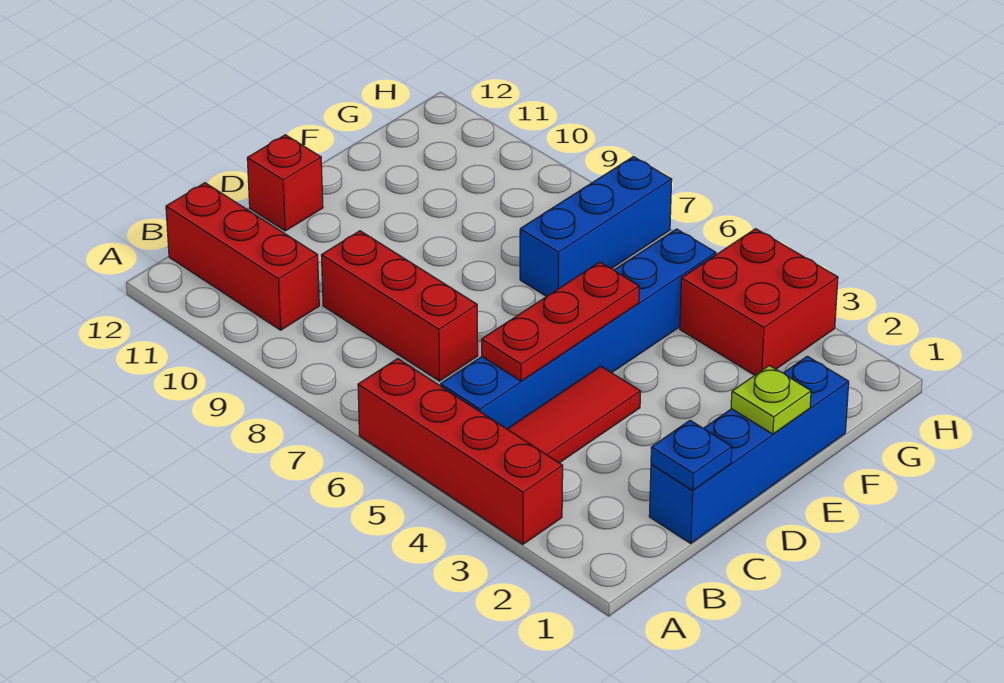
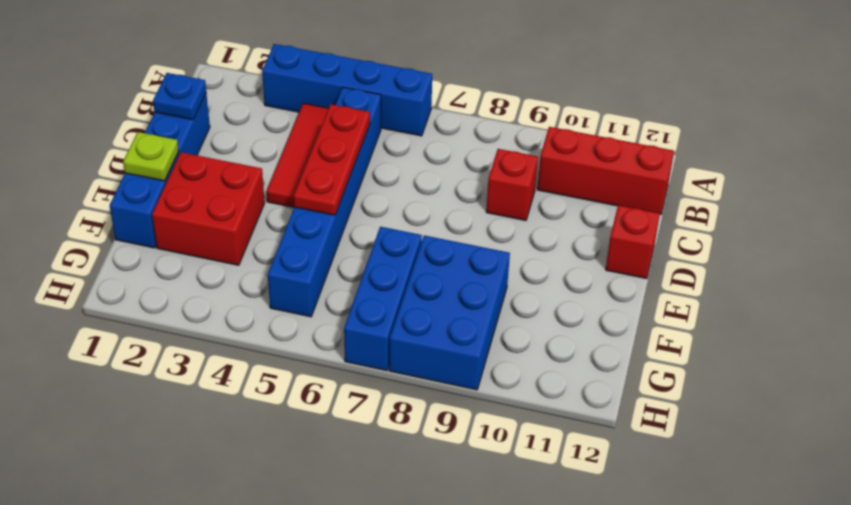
red brick A3:A6 level 1 -> blue brick A3:A6 level 1
red brick C7:C9 level 1 -> red brick C9 level 1
none -> blue brick F8:H9 level 1
red brick G3:H4 level 1 -> red brick E2:F3 level 1

